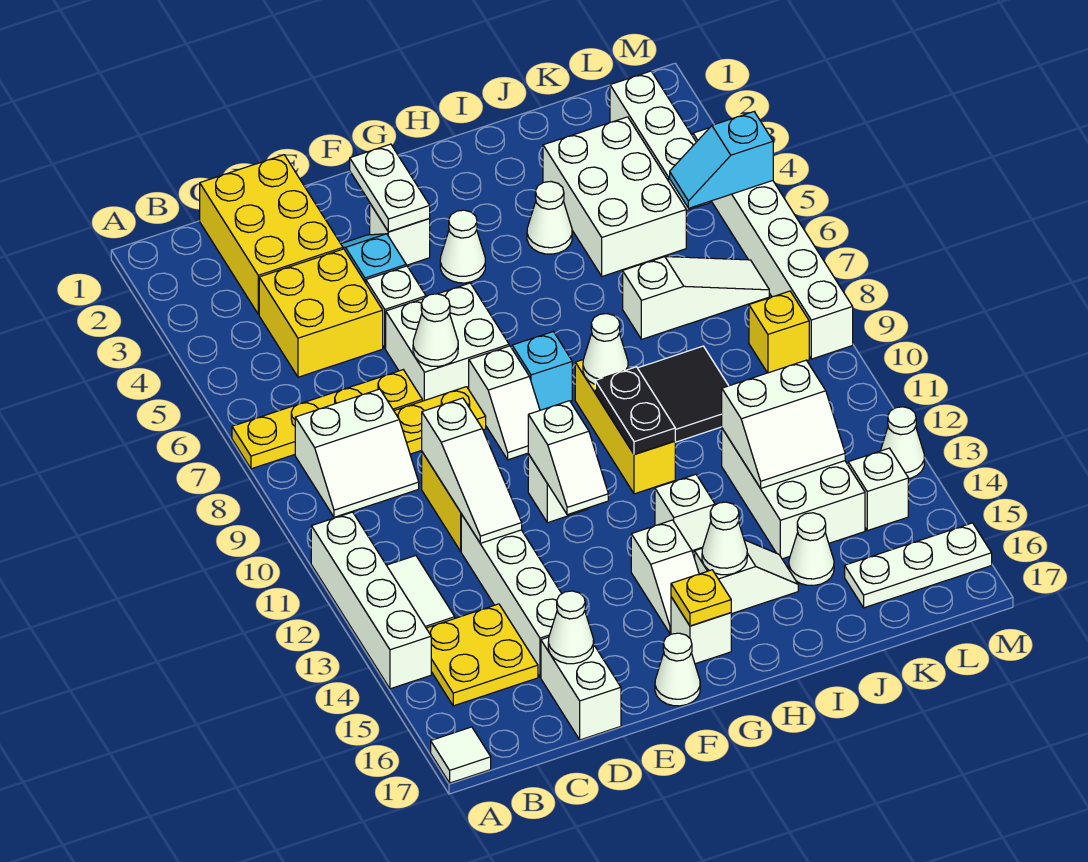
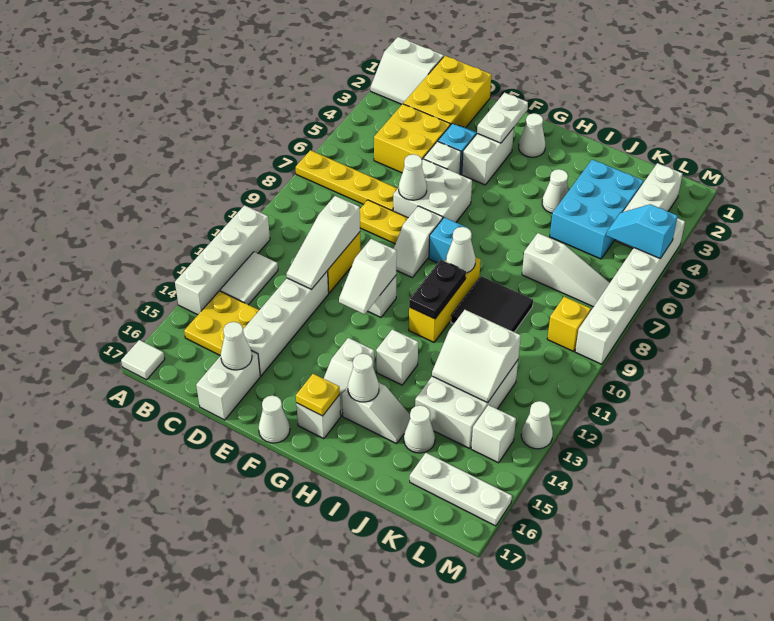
white slope B8:C9 level 1 top 8 -> white slope A1:B2 level 1 top 1
white brick F3 level 1 -> white brick F3:F4 level 1
white cone G4 level 1 -> white cone G2 level 1
white brick J3:K5 level 1 -> cyan brick J3:K5 level 1

